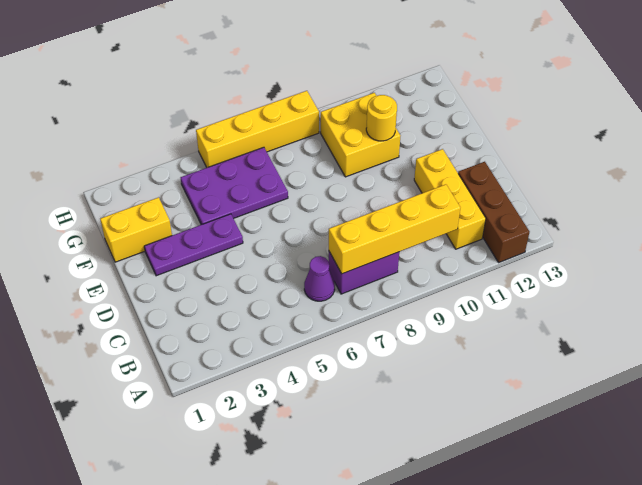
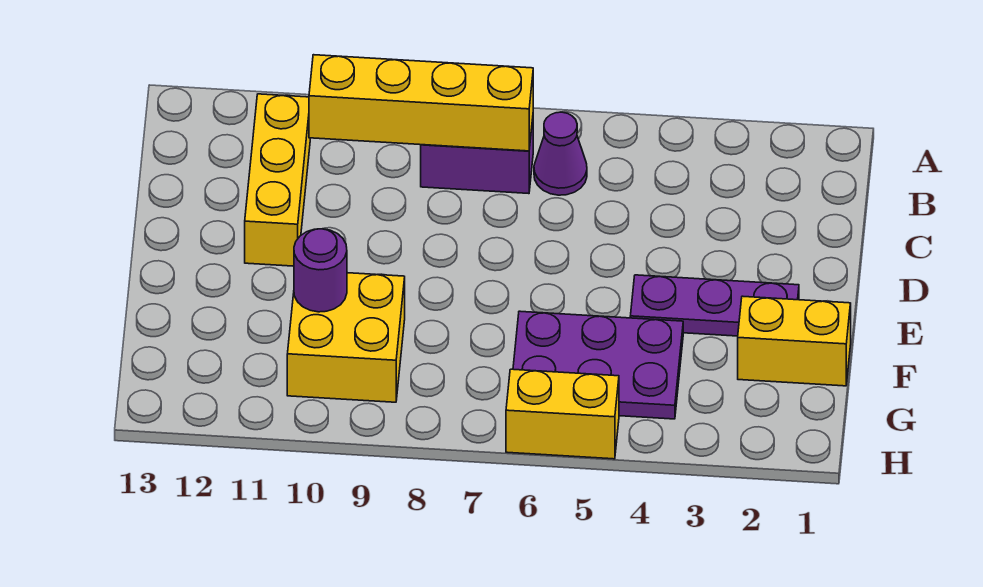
brown brick A12:C12 level 1 -> none
yellow round brick F10 level 2 -> purple round brick F10 level 2
yellow brick H5:H8 level 1 -> yellow brick H5:H6 level 1

